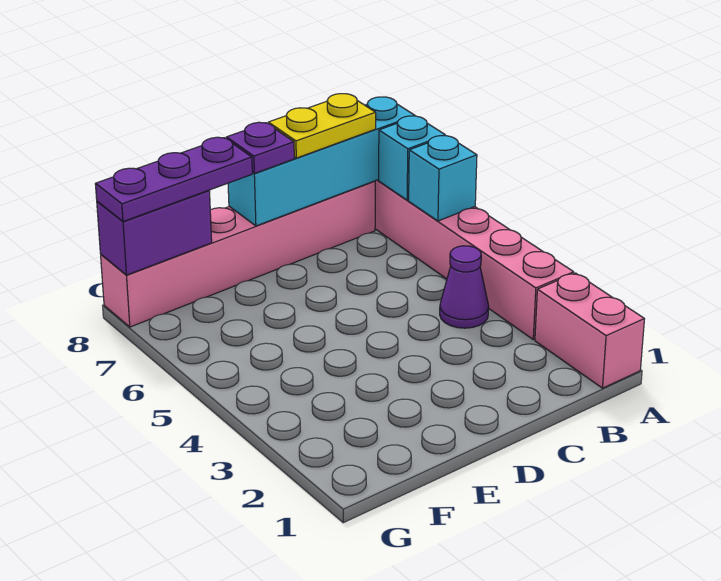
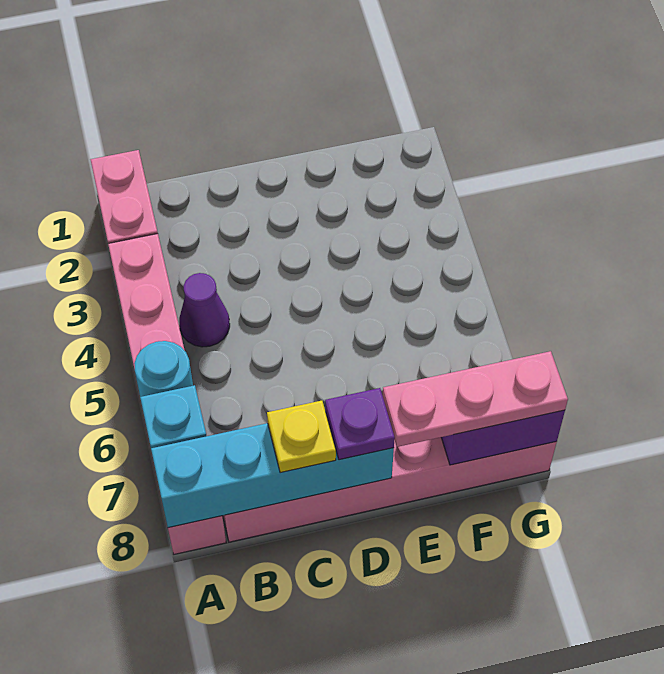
cyan brick A6 level 2 -> cyan round brick A6 level 2
yellow plate B8:C8 level 3 -> yellow plate C8 level 3
purple plate E8:G8 level 3 -> pink plate E8:G8 level 3

